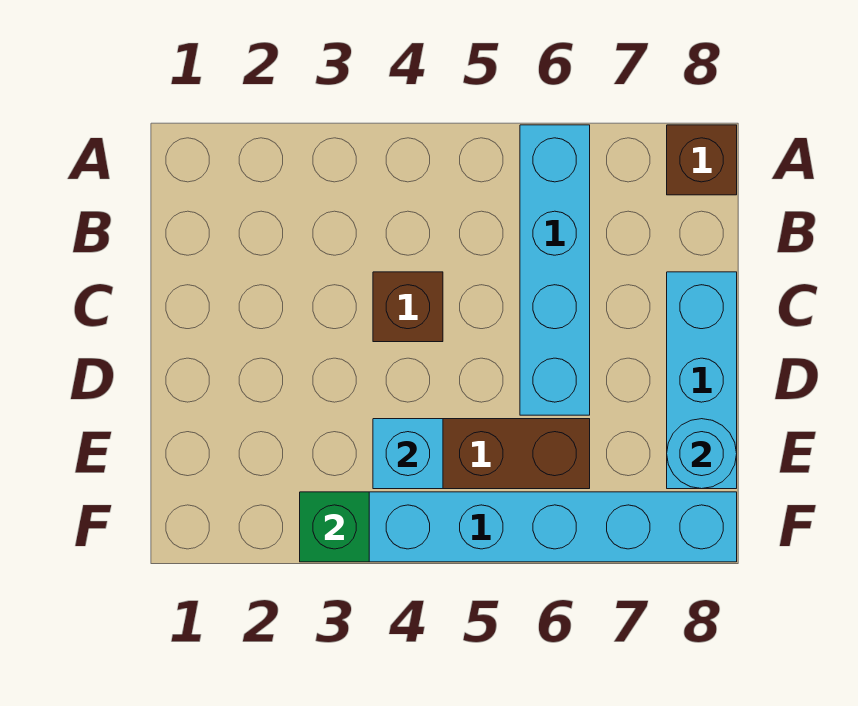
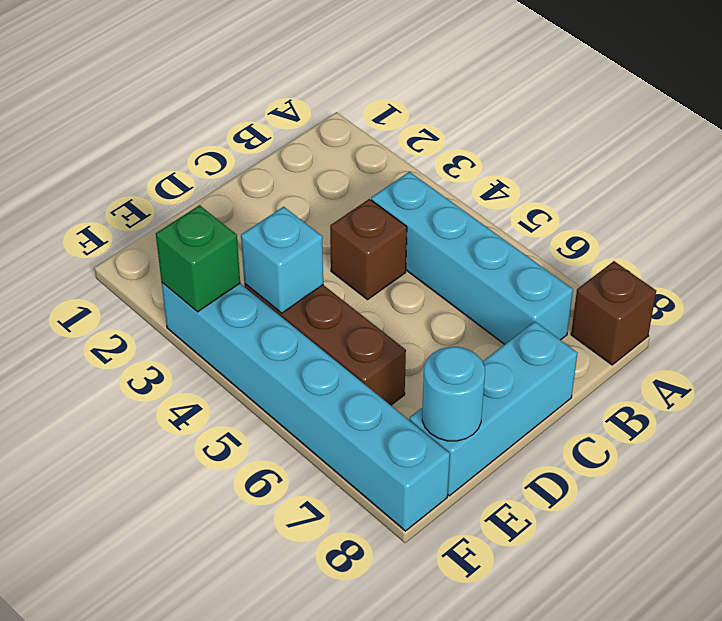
cyan brick A6:D6 level 1 -> cyan brick B4:B7 level 1

